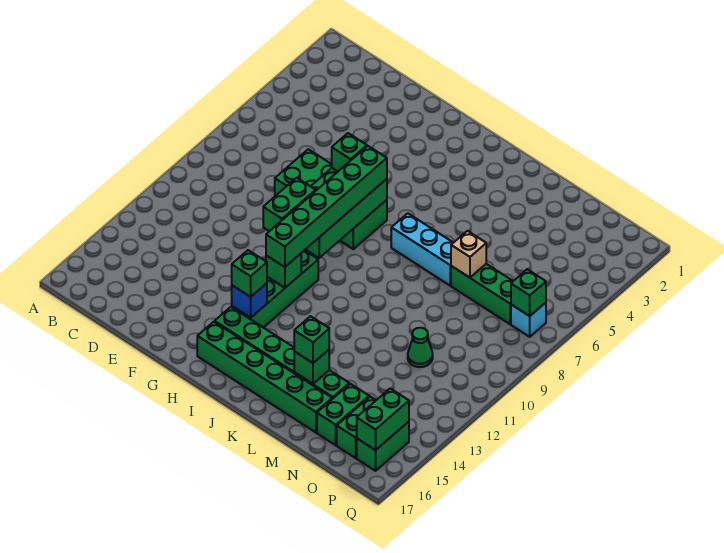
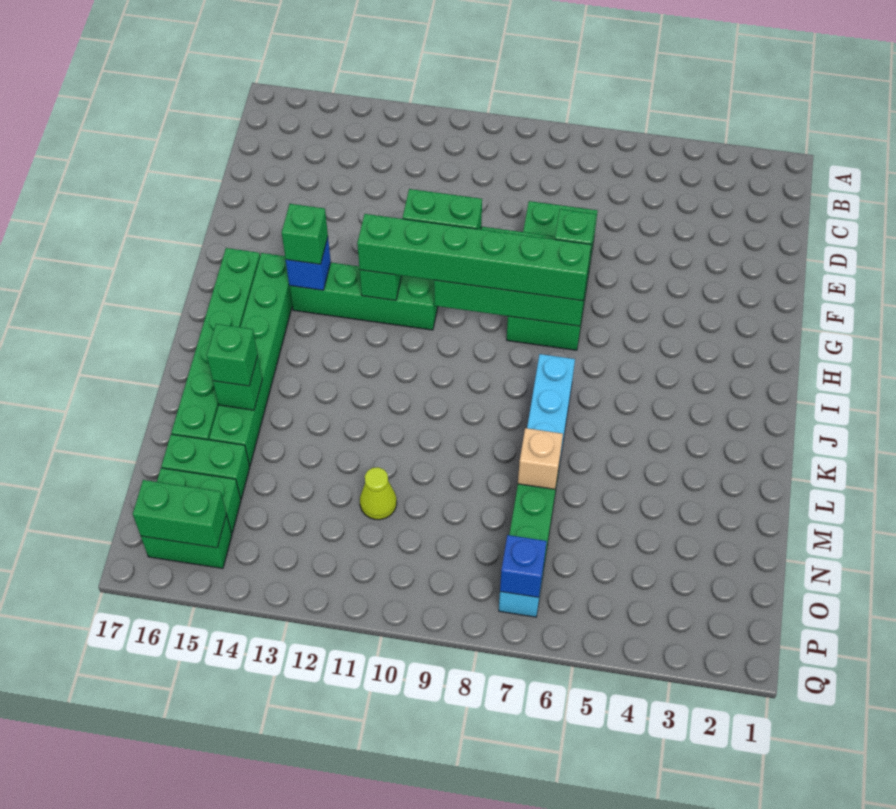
green cone N11 level 1 -> lime cone N11 level 1
green brick P7 level 2 -> blue brick P7 level 2

